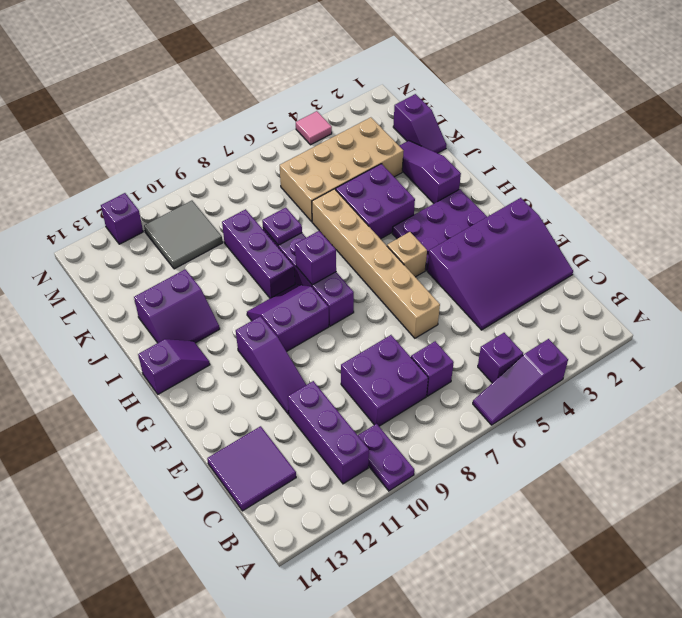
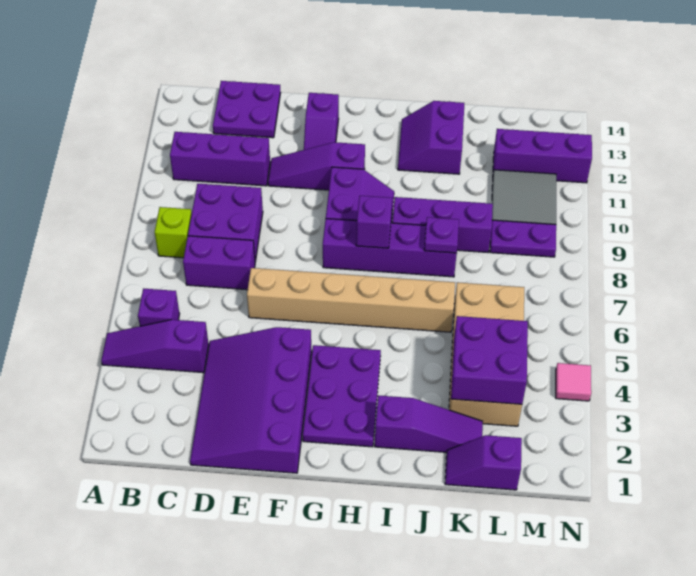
purple slope A4:A6 level 1 top 4 -> purple slope A4:C4 level 1 top C
purple plate A10:B10 level 1 -> purple plate L9:M9 level 1
none -> lime brick B8 level 1
purple brick C7 level 1 -> purple brick C7:D7 level 1
purple tile C13:D14 level 1 -> purple plate C13:D14 level 1
tan brick G5 level 1 -> none
purple slope H13:H14 level 1 top 14 -> purple slope F12:F13 level 1 top 13
purple brick I4:J5 level 1 -> purple brick K3:L4 level 2
purple brick N12 level 1 -> purple brick L12:N12 level 1

